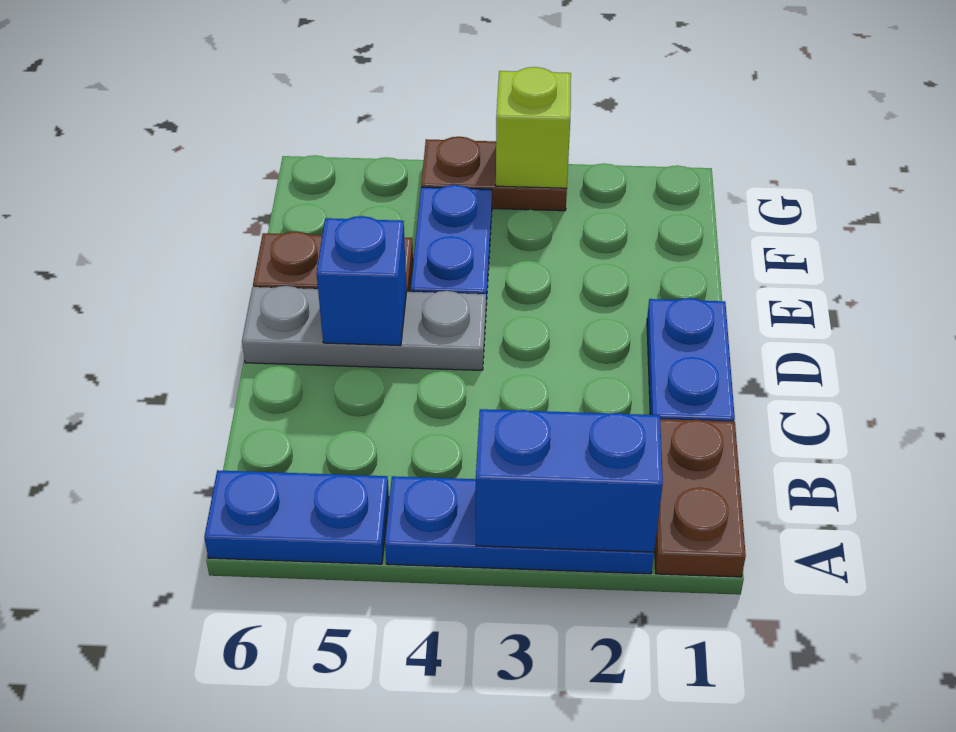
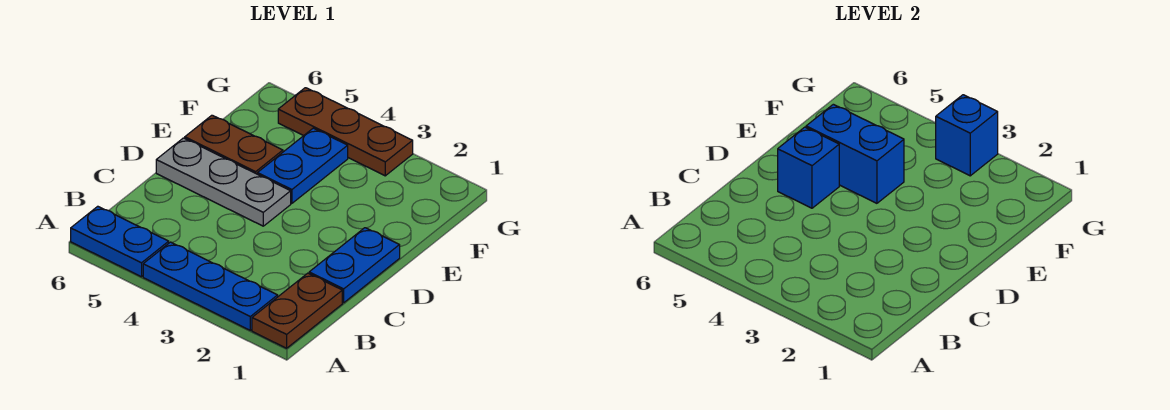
blue brick A2:A3 level 2 -> blue brick E4:E5 level 2
brown plate G3:G4 level 1 -> brown plate G3:G5 level 1
lime brick G3 level 2 -> blue brick G3 level 2

